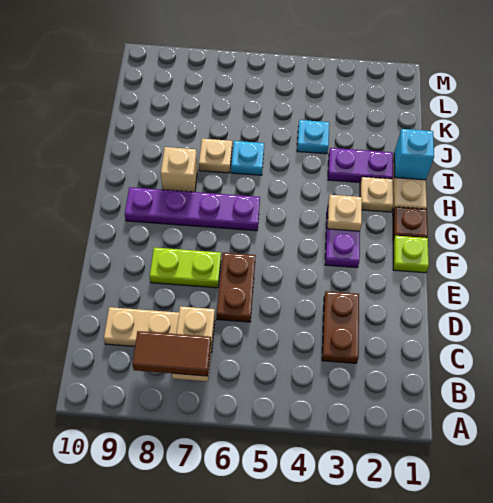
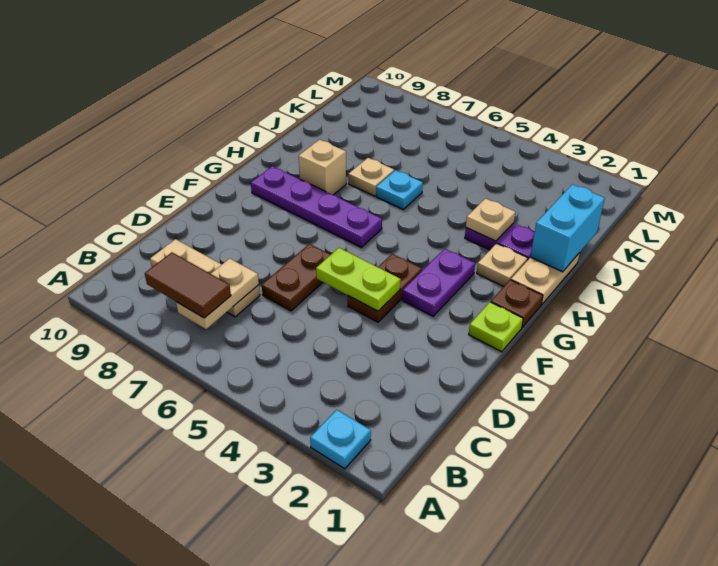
brown plate C3:D3 level 1 -> brown plate E4:F4 level 1
lime plate E7:E8 level 1 -> lime plate E4:E5 level 2
tan plate G3 level 2 -> tan plate I3 level 2
cyan brick I1 level 2 -> cyan brick I1:J1 level 2
cyan plate J4 level 1 -> cyan plate A2 level 1

